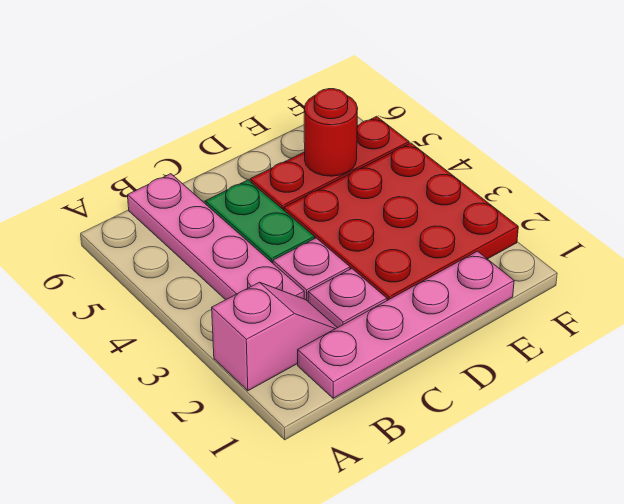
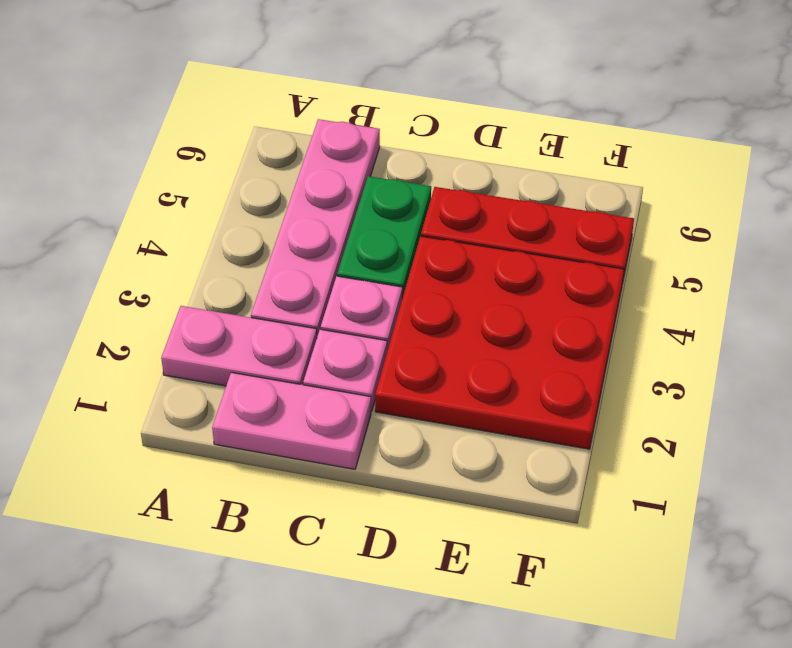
pink slope A2:B2 level 1 top A -> pink plate A2:B2 level 1
pink plate B1:E1 level 1 -> pink plate B1:C1 level 1
red round brick E5 level 2 -> none

